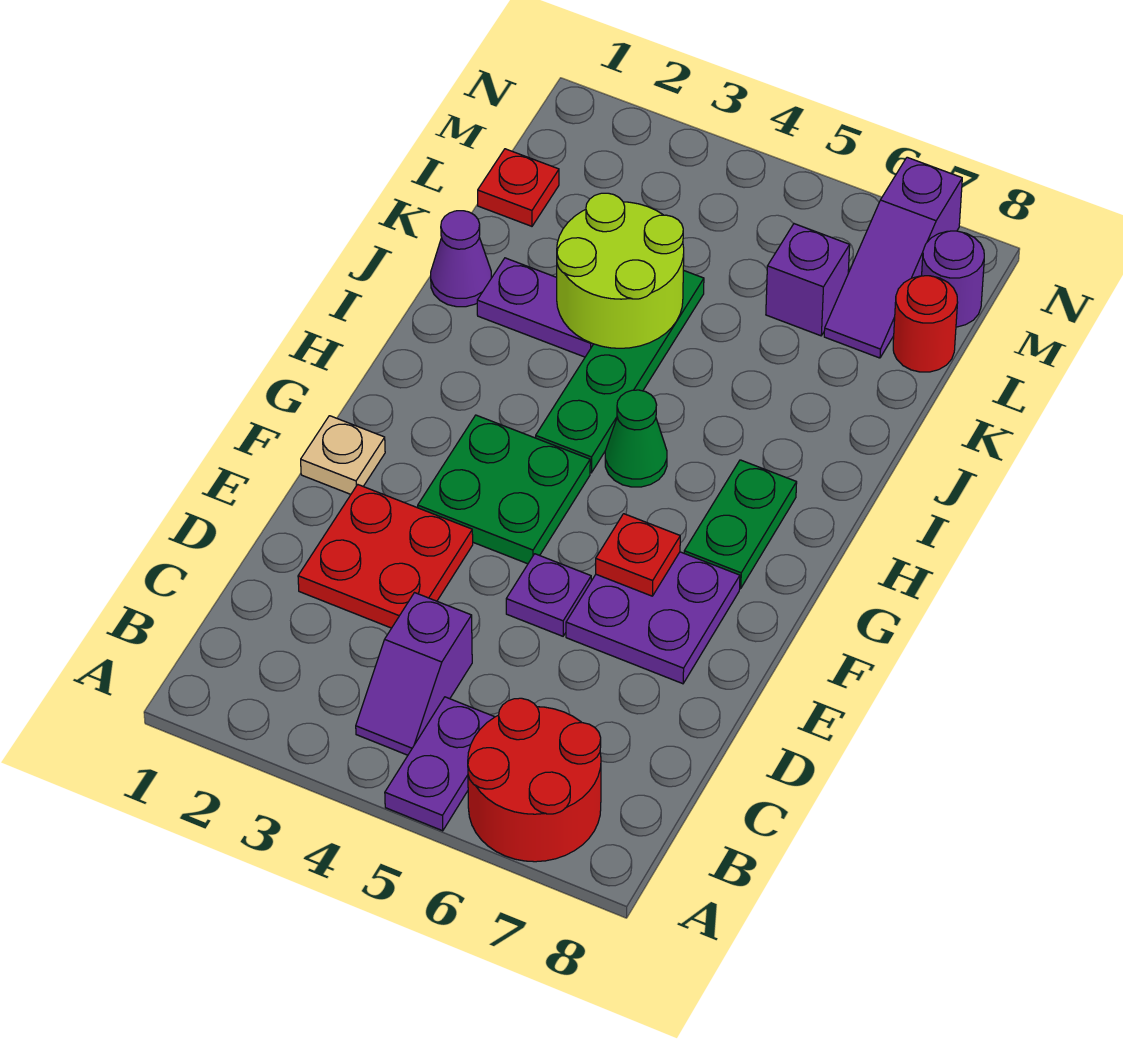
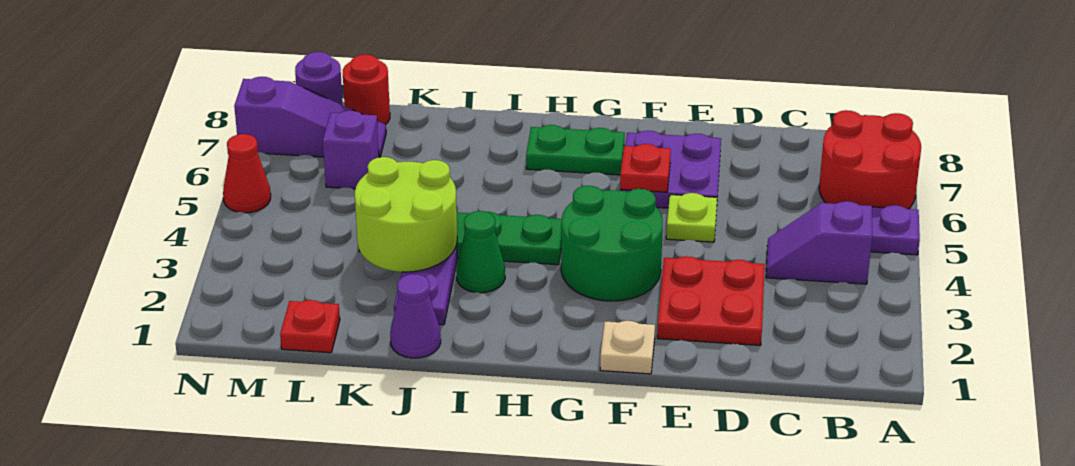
purple slope B4:C4 level 1 top C -> purple slope B4:C4 level 1 top B
purple plate E5 level 1 -> lime plate E5 level 1
green plate F3:G4 level 1 -> green round brick F3:G4 level 1
green cone H5 level 1 -> green cone I3 level 1
none -> red cone N5 level 1

